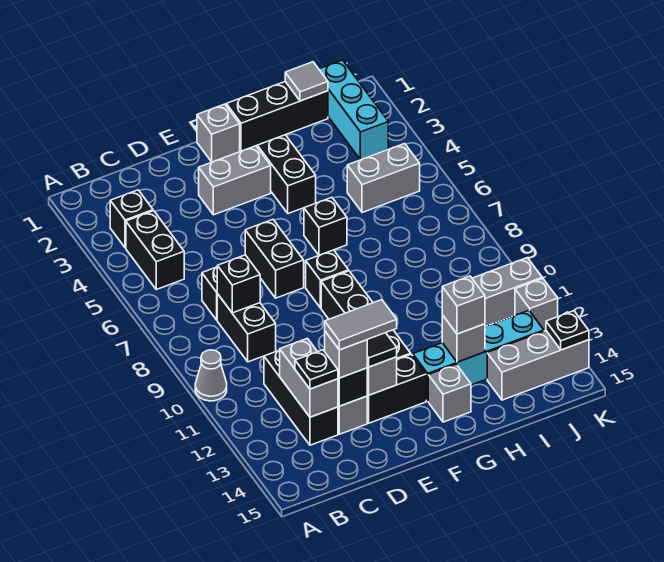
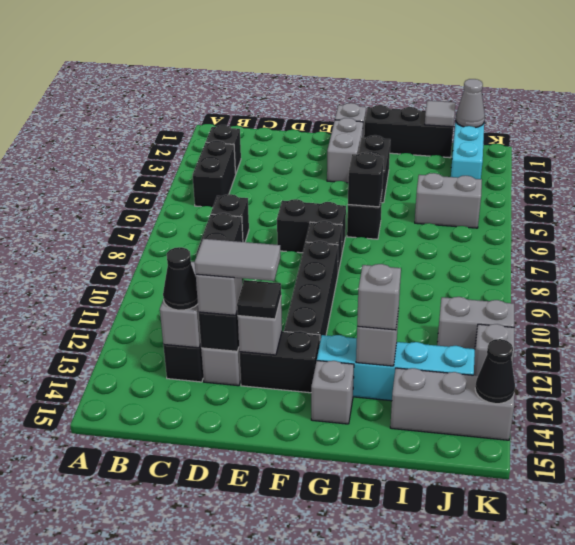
grey cone A10 level 1 -> grey cone J1 level 2
black brick C8 level 2 -> black brick G6 level 2
black plate C13 level 3 -> black cone C13 level 3
grey brick E3:F3 level 1 -> grey brick F2:F3 level 1
black brick E6:E7 level 1 -> black brick E7:F7 level 1
black plate K14 level 2 -> black cone K14 level 2

